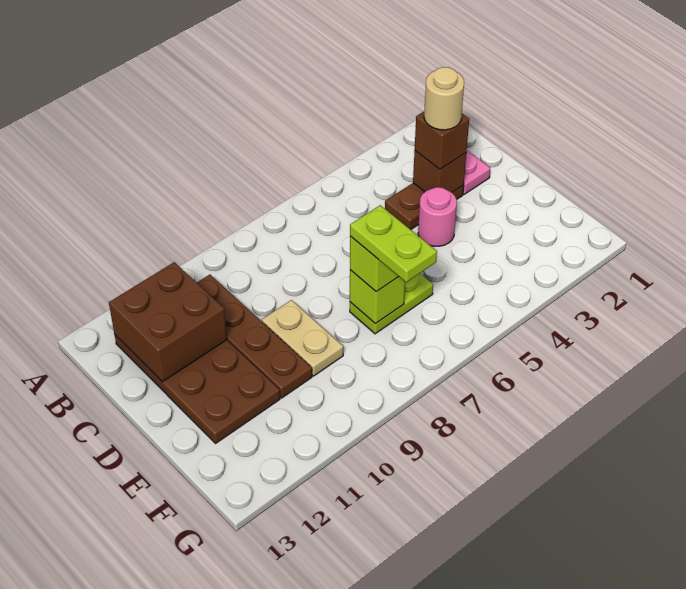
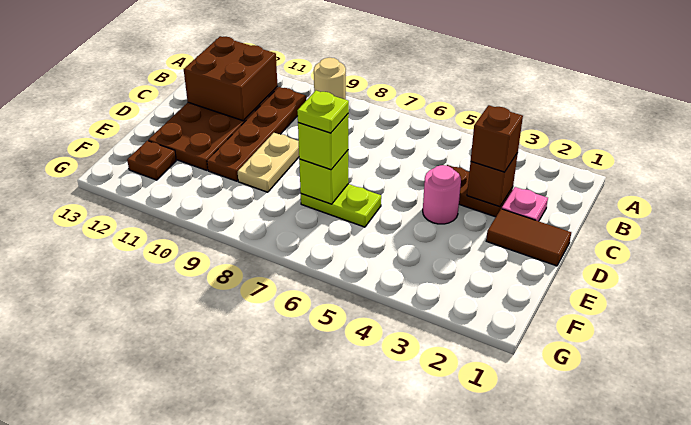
tan round brick C3 level 4 -> tan round brick A9 level 1
none -> brown tile D1:D2 level 1
lime plate E7:F7 level 4 -> lime plate E7 level 4
none -> brown plate F12 level 1

